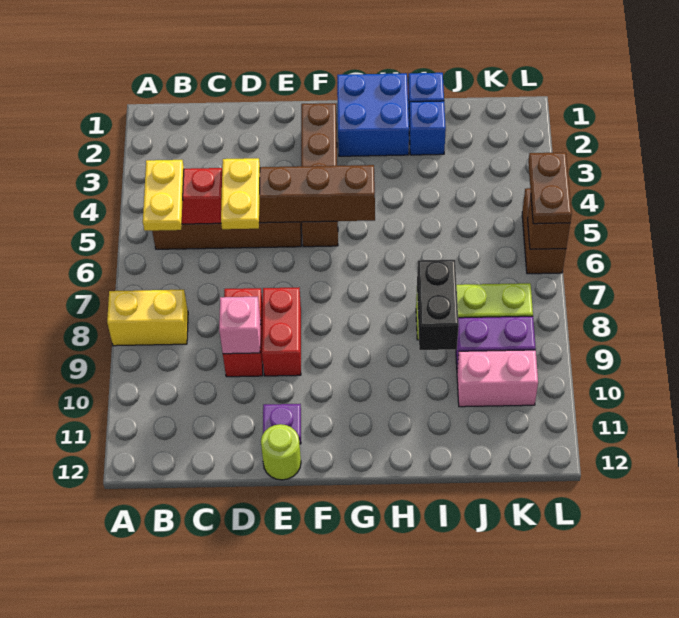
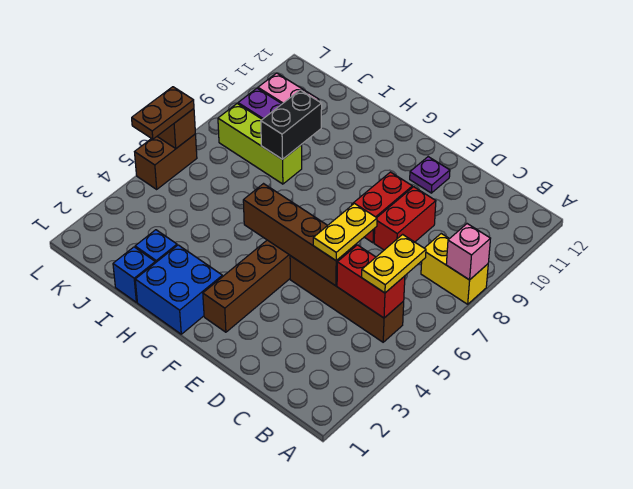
pink brick D9 level 2 -> pink brick A8 level 2
lime round brick E12 level 1 -> none

